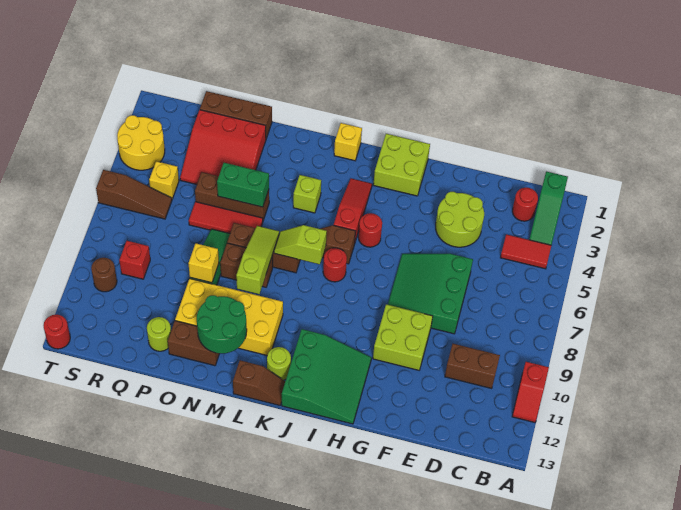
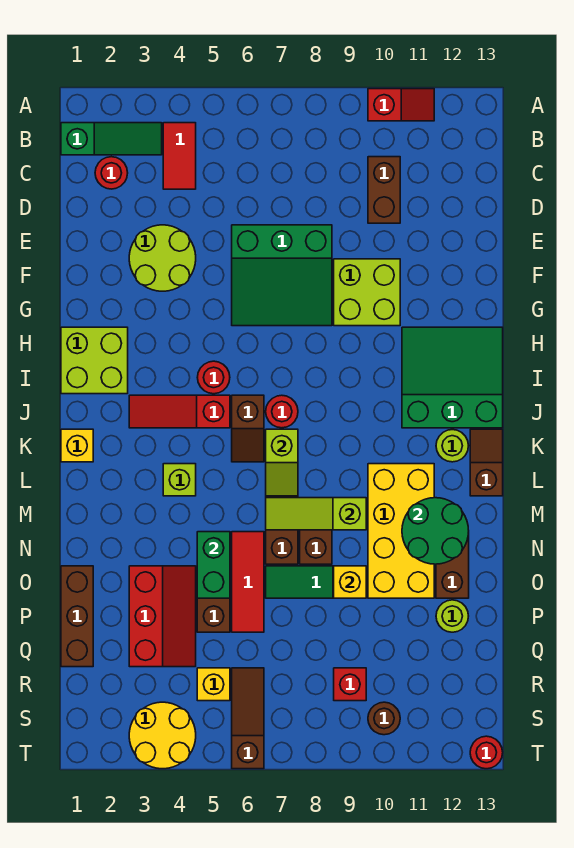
red slope O2:Q4 level 1 top 2 -> red slope O3:Q4 level 1 top 3

